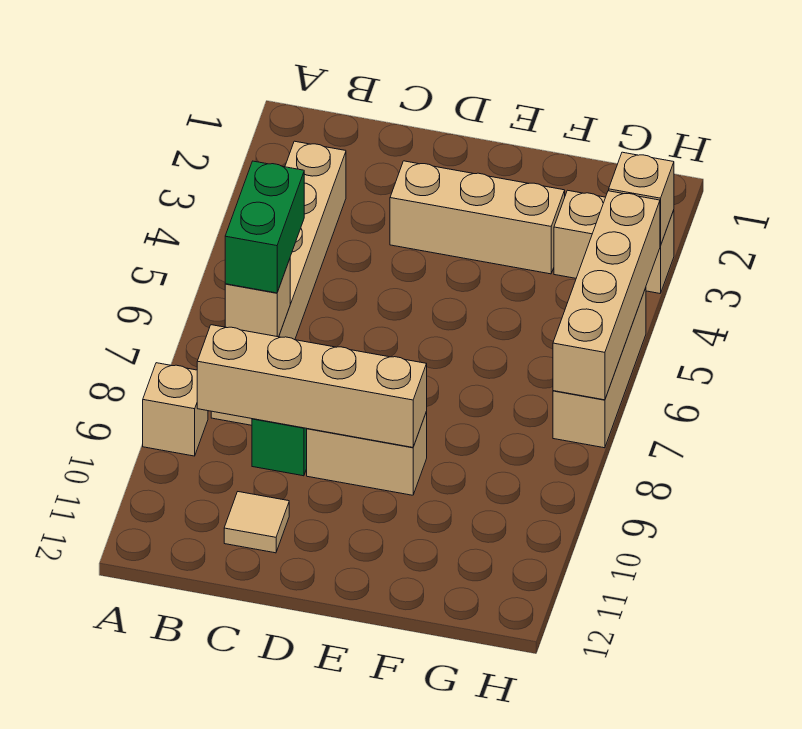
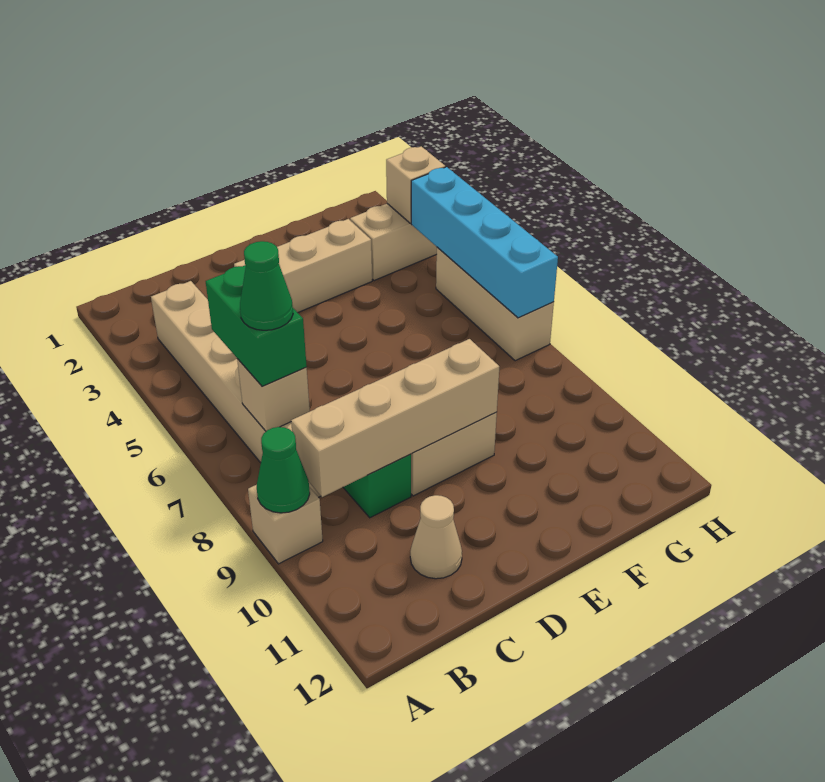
none -> green cone A9 level 2
none -> green cone B7 level 4
tan tile C11 level 1 -> tan cone C11 level 1
tan brick H4:H7 level 2 -> cyan brick H4:H7 level 2

